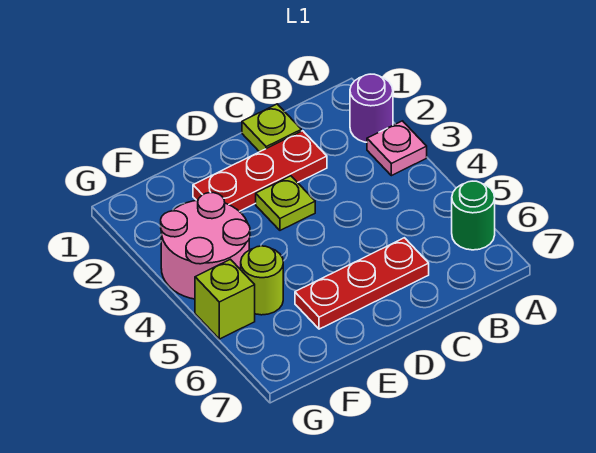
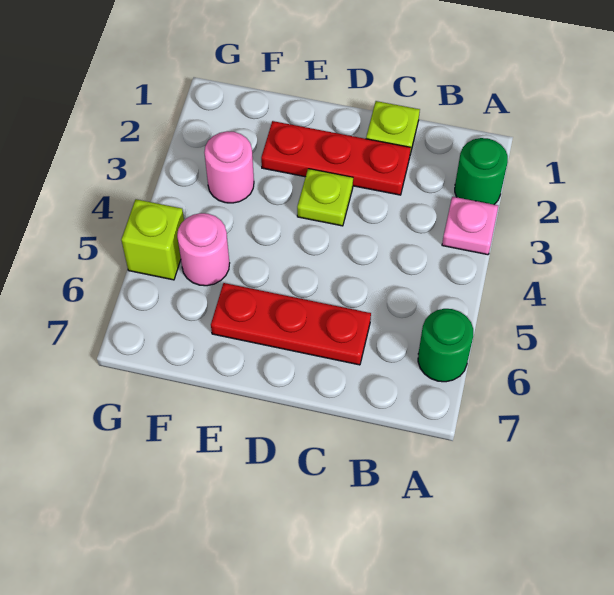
purple round brick A2 level 1 -> green round brick A2 level 1
pink round brick F3:G4 level 1 -> pink round brick F3 level 1
lime round brick F5 level 1 -> pink round brick F5 level 1

